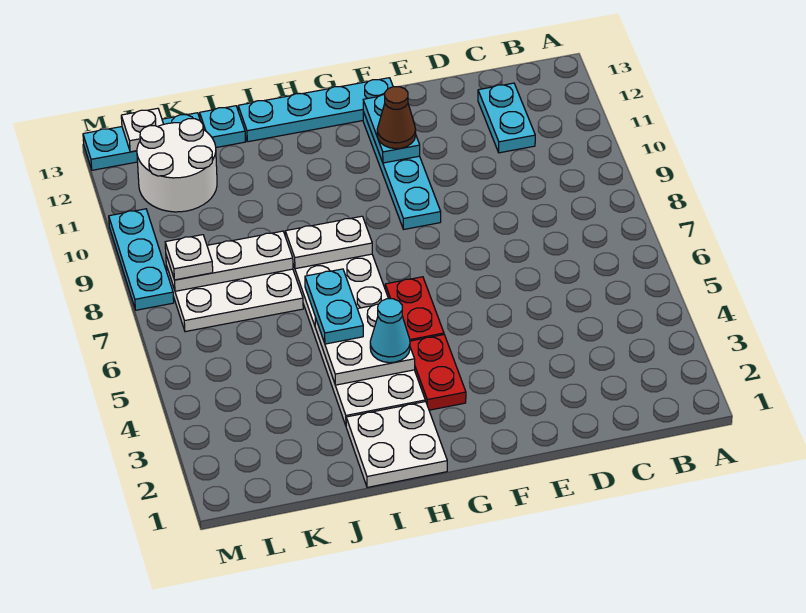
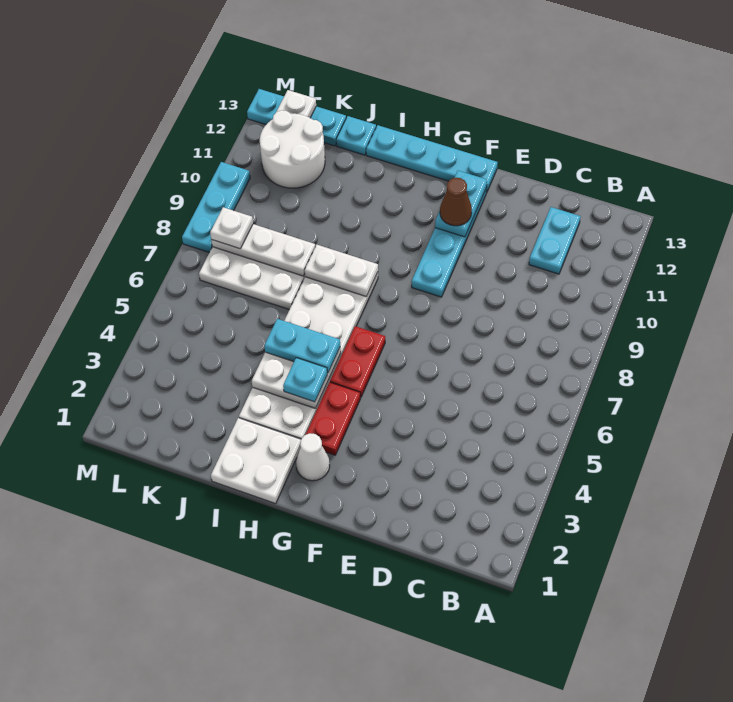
none -> white cone G2 level 1
cyan cone H4 level 3 -> cyan plate H4 level 3
cyan plate I5:I6 level 3 -> cyan plate H5:I5 level 3

